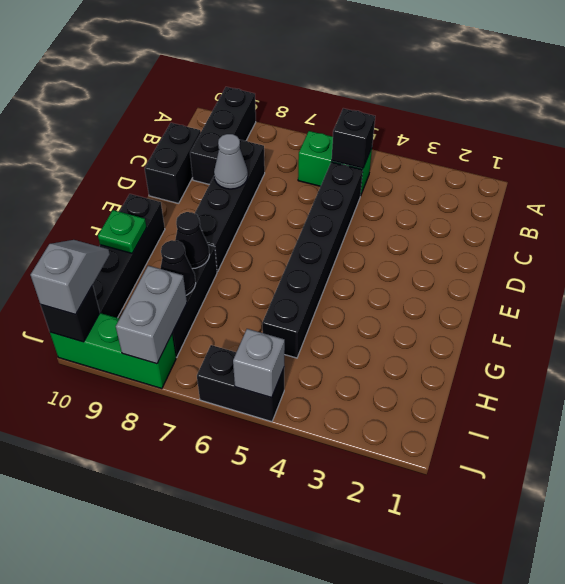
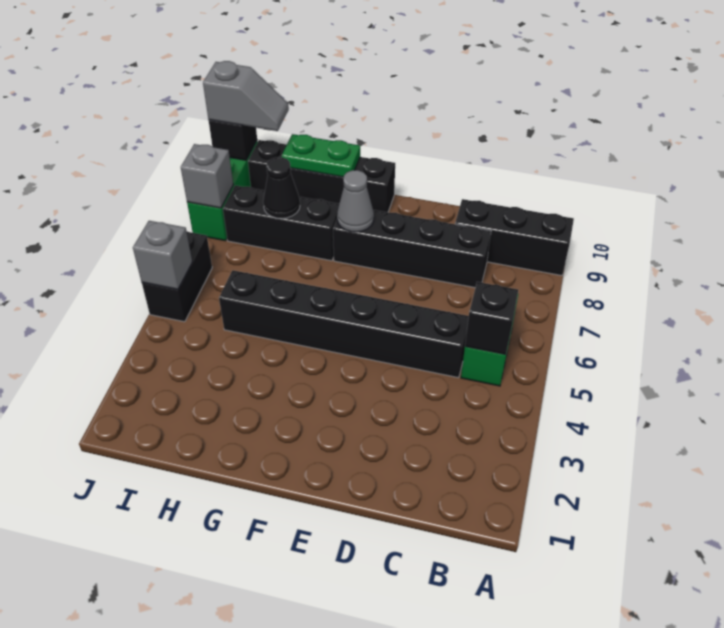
black brick C10:D10 level 1 -> none
grey cone D8 level 2 -> grey cone F8 level 2
black cone G8 level 2 -> none
green plate G10 level 2 -> green plate G10:H10 level 2
grey brick I8:J8 level 2 -> grey brick J8 level 2

